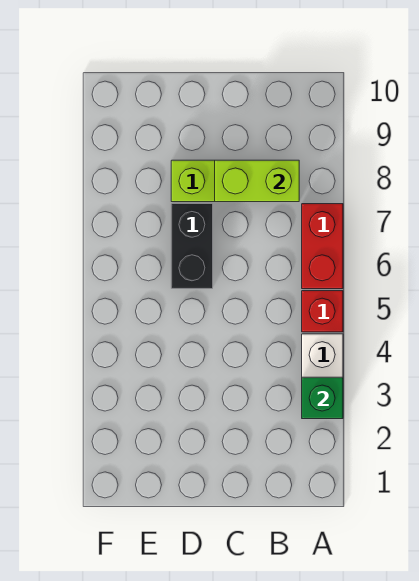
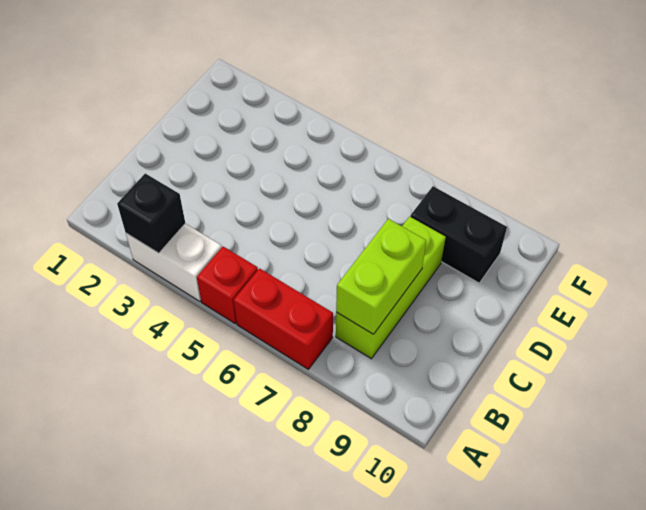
green brick A3 level 2 -> black brick A3 level 2
black brick D6:D7 level 1 -> black brick E8:E9 level 1

